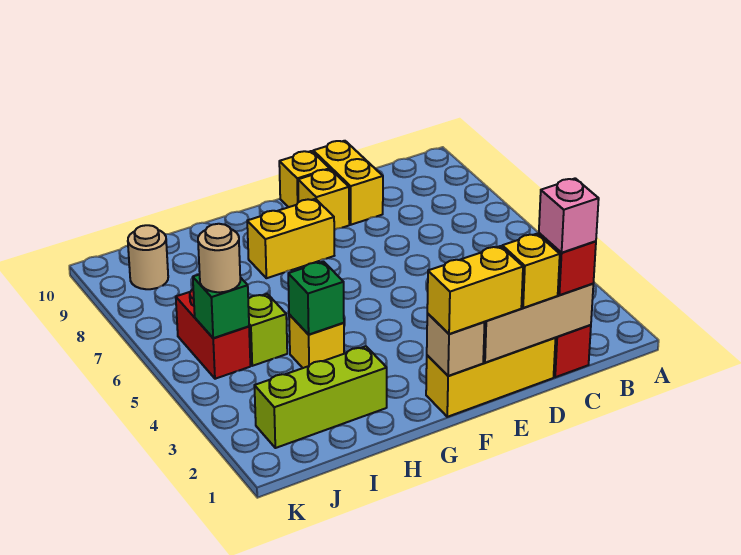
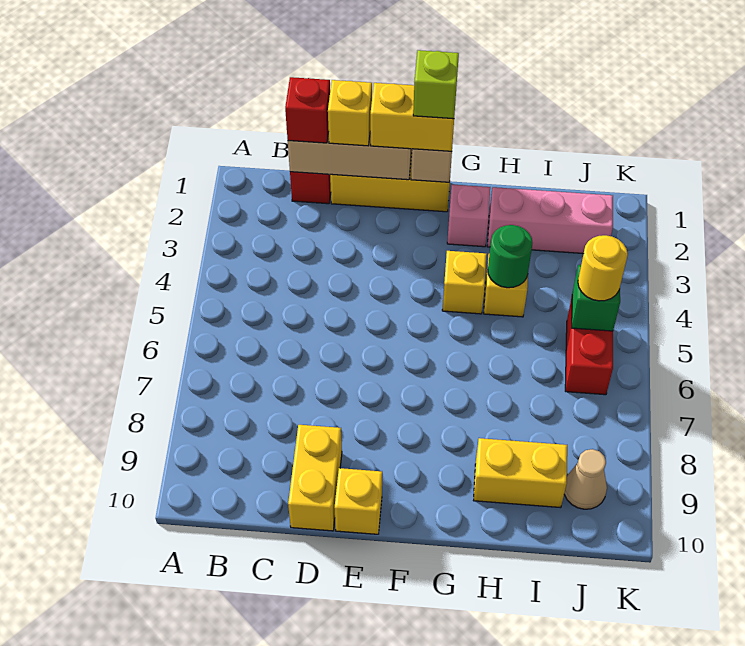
pink brick C1 level 4 -> pink brick G2 level 1
yellow brick E9 level 1 -> yellow brick G4 level 1
yellow brick F8:G8 level 1 -> yellow brick H9:I9 level 1
lime brick H2:J2 level 1 -> pink brick H2:J2 level 1
green brick H4 level 2 -> green round brick H4 level 2
lime brick I5 level 1 -> lime brick F1 level 4
tan round brick J5 level 3 -> yellow round brick J5 level 3
tan round brick J9 level 1 -> tan cone J9 level 1

